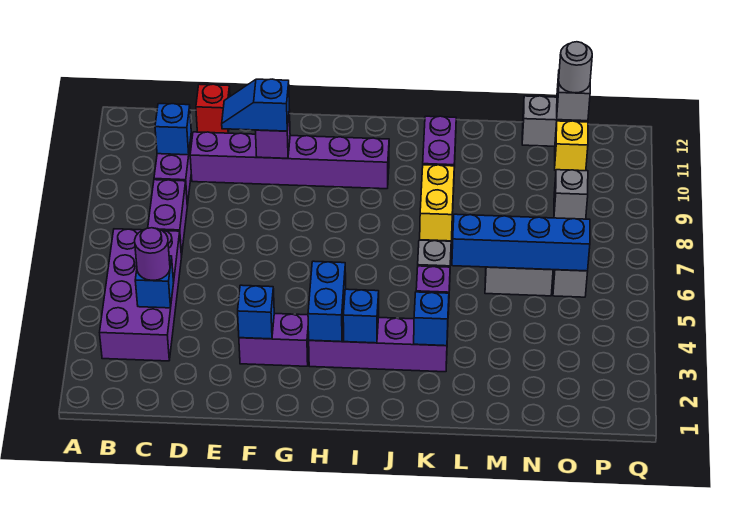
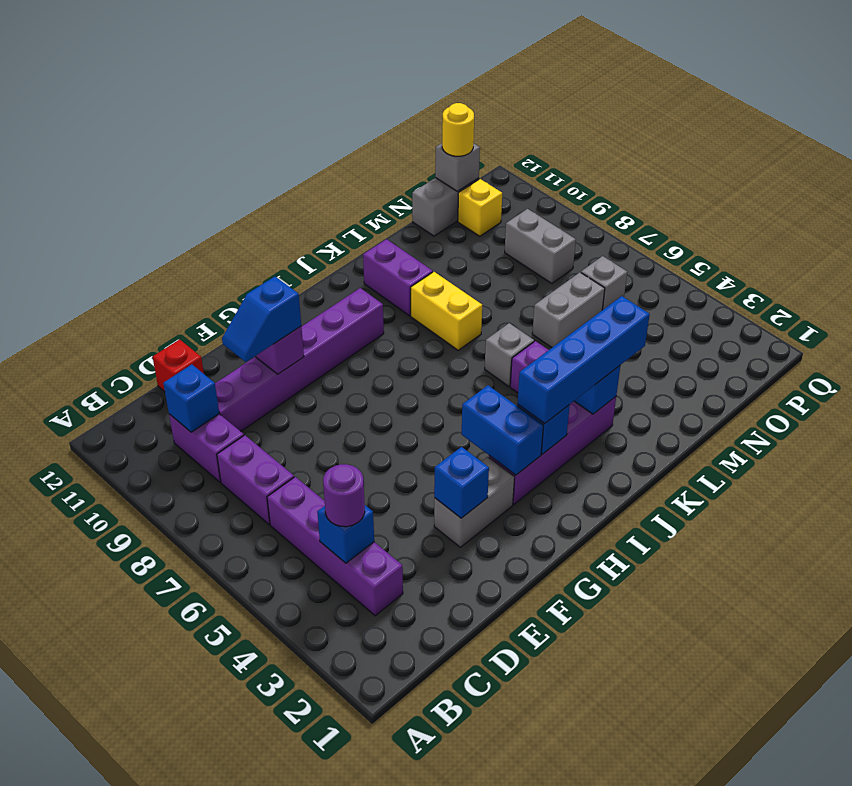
purple brick B3:C6 level 1 -> purple brick C3:C6 level 1
purple brick F3:G3 level 1 -> grey brick F3:G3 level 1
blue brick L6:O6 level 2 -> blue brick I3:L3 level 3
grey brick O9 level 1 -> grey brick O8:O9 level 1
grey round brick O12 level 3 -> yellow round brick O12 level 3

